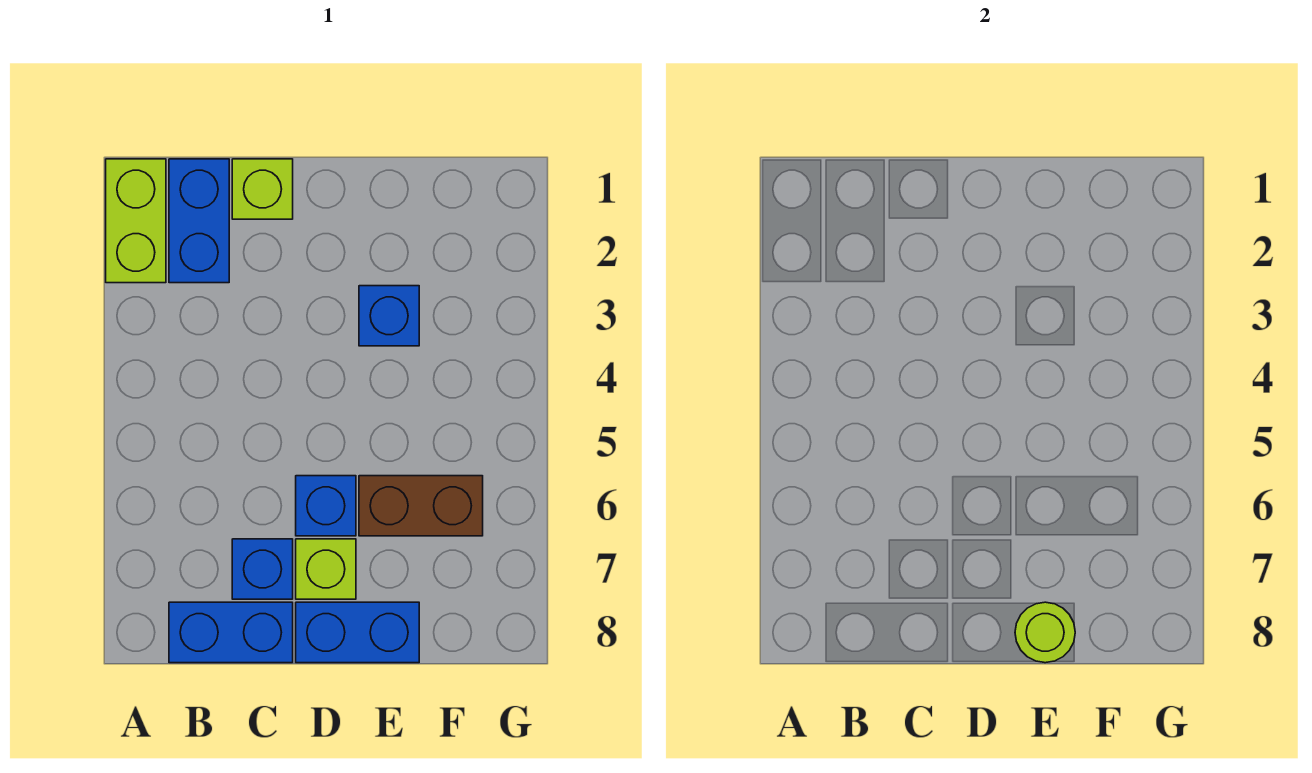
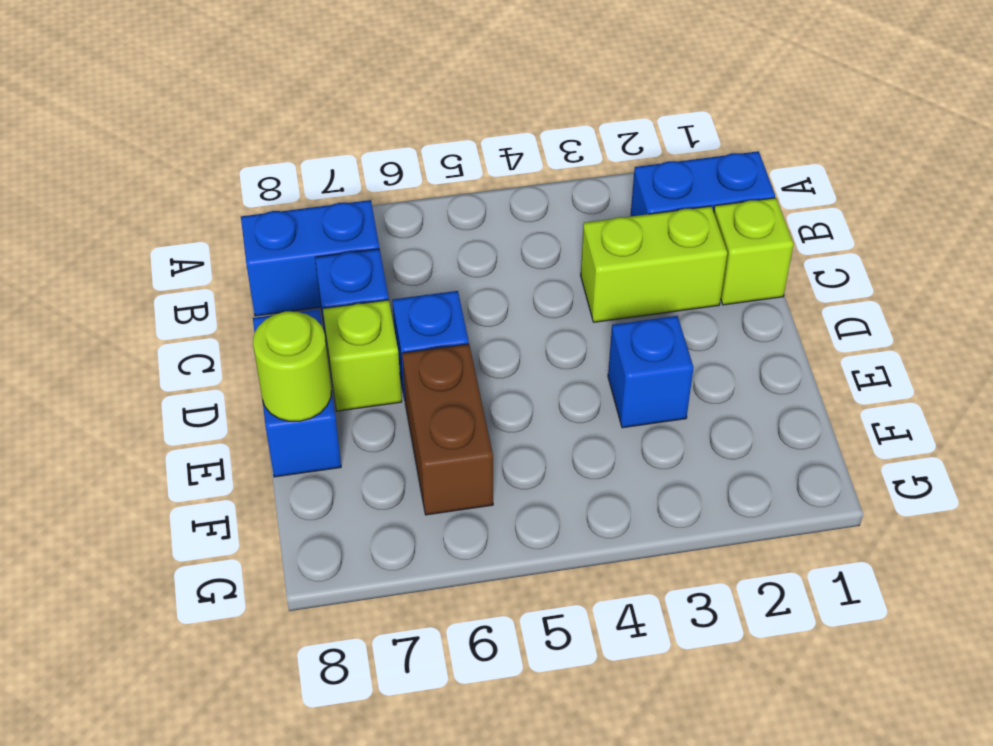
lime brick A1:A2 level 1 -> lime brick C2:C3 level 1
blue brick B8:C8 level 1 -> blue brick B7:B8 level 1

